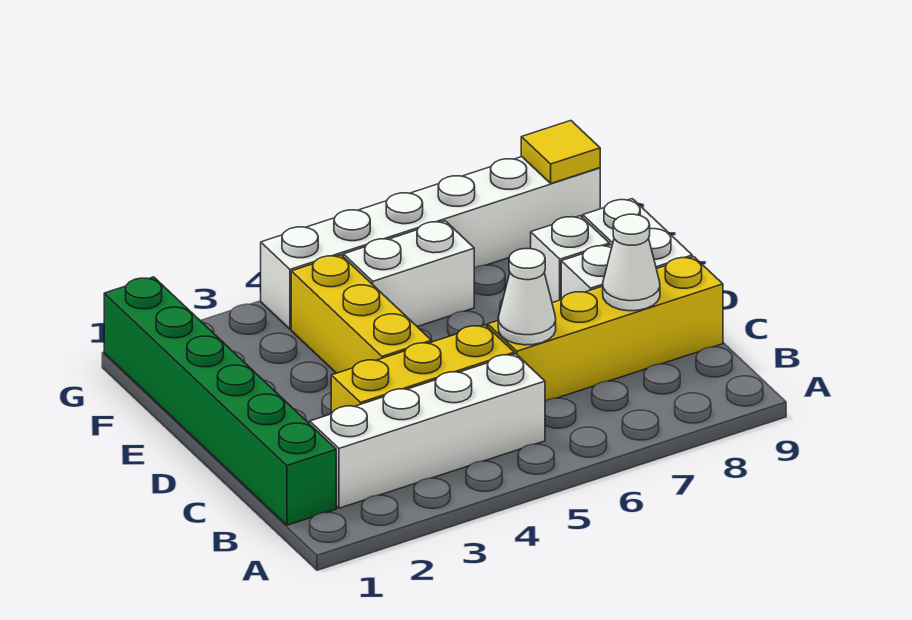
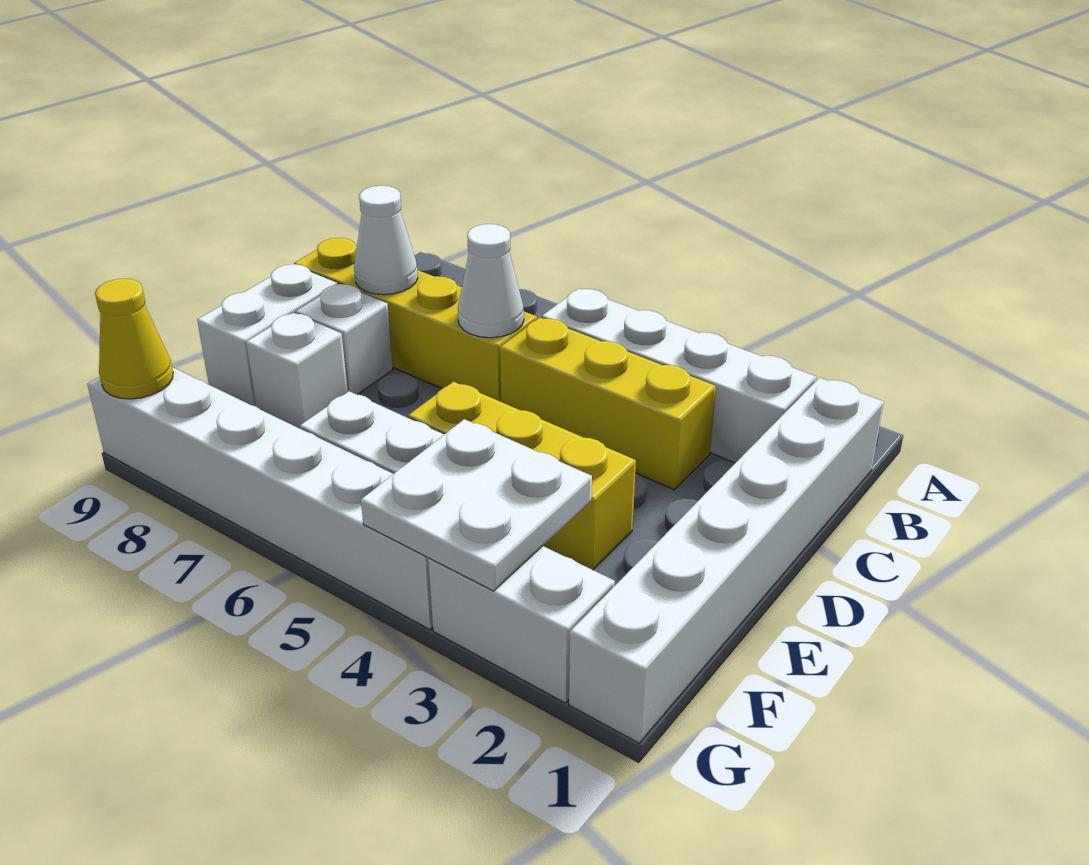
green brick B1:G1 level 1 -> white brick B1:G1 level 1
yellow brick D4:F4 level 1 -> yellow brick E3:E5 level 1
none -> white plate F3:G4 level 2
none -> white brick G2:G3 level 1
yellow tile G9 level 2 -> yellow cone G9 level 2

